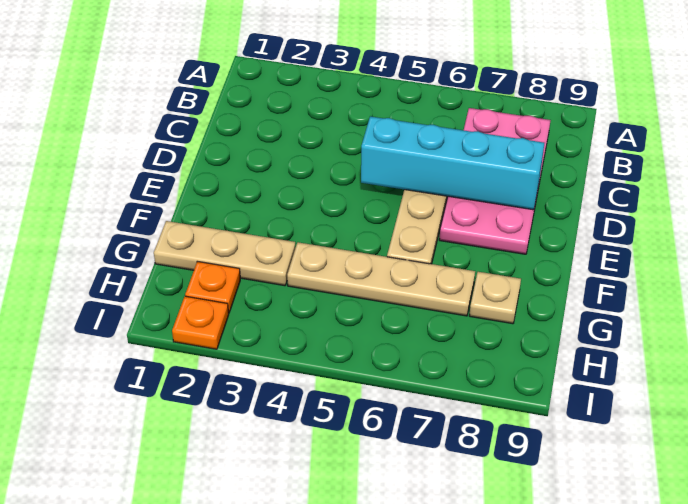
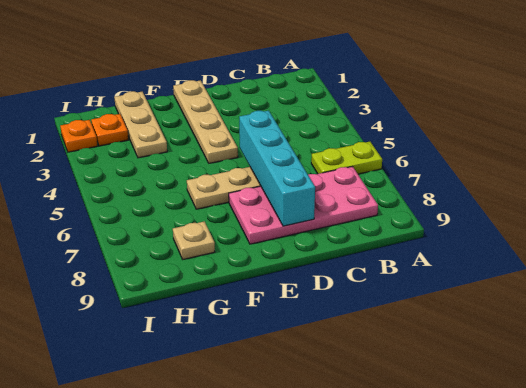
none -> lime plate A6:B6 level 1
tan plate G4:G7 level 1 -> tan plate E1:E4 level 1

